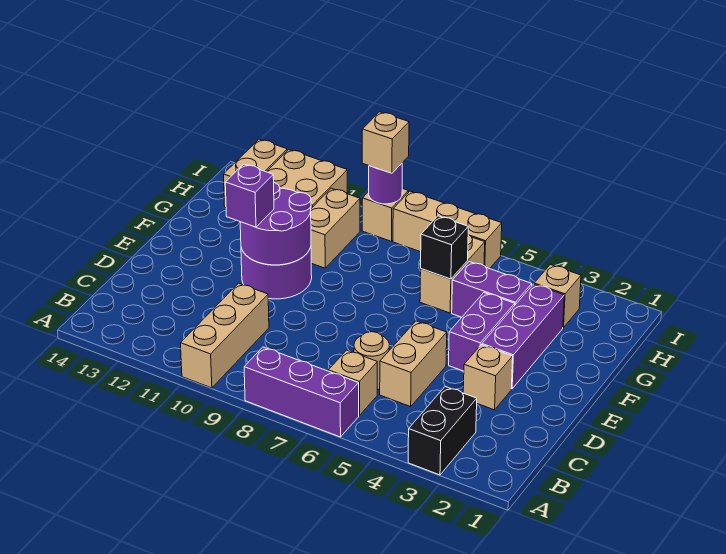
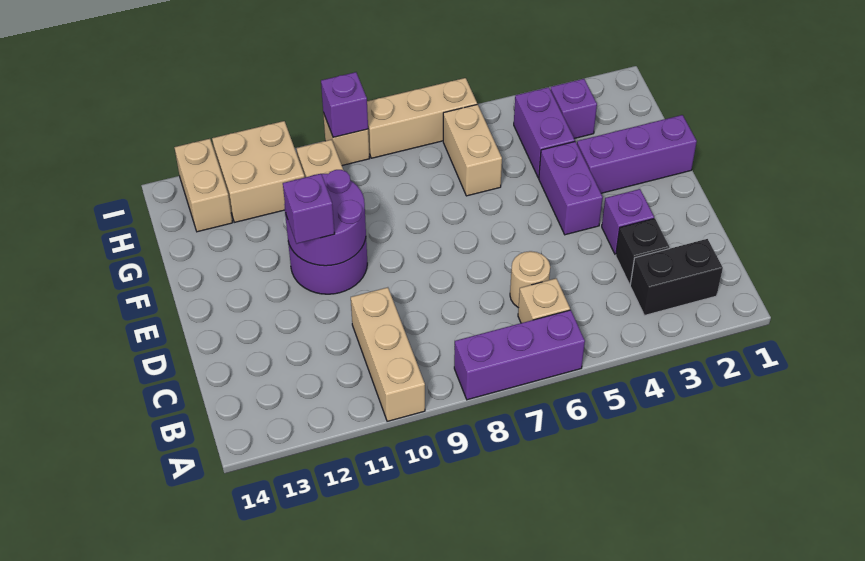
black brick A3:B3 level 1 -> black brick B2:B3 level 1
tan brick C5:D5 level 1 -> none
tan brick D3 level 1 -> purple brick D3 level 1
purple brick E3:G3 level 1 -> purple brick F1:F3 level 1
purple brick G4:G5 level 1 -> purple brick G4:H4 level 1
black brick G6 level 2 -> black brick C3 level 1
tan brick H3 level 1 -> purple brick H3 level 1
purple round brick I9 level 2 -> purple brick I9 level 2
tan brick I9 level 3 -> none

